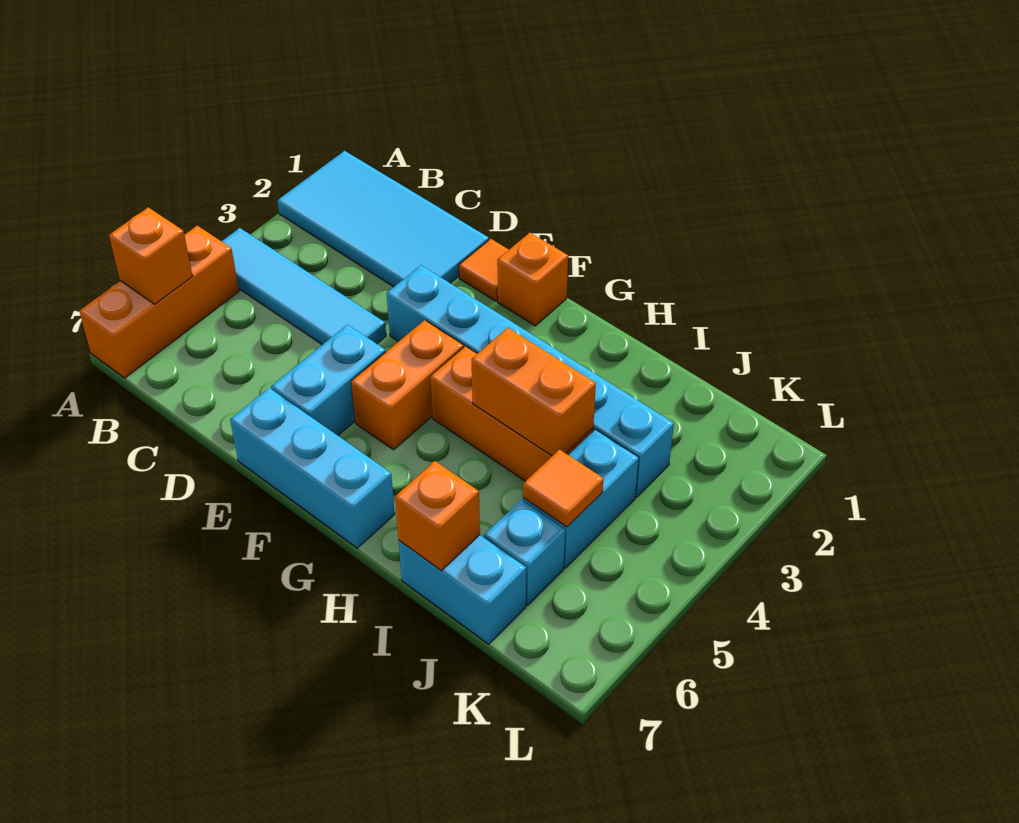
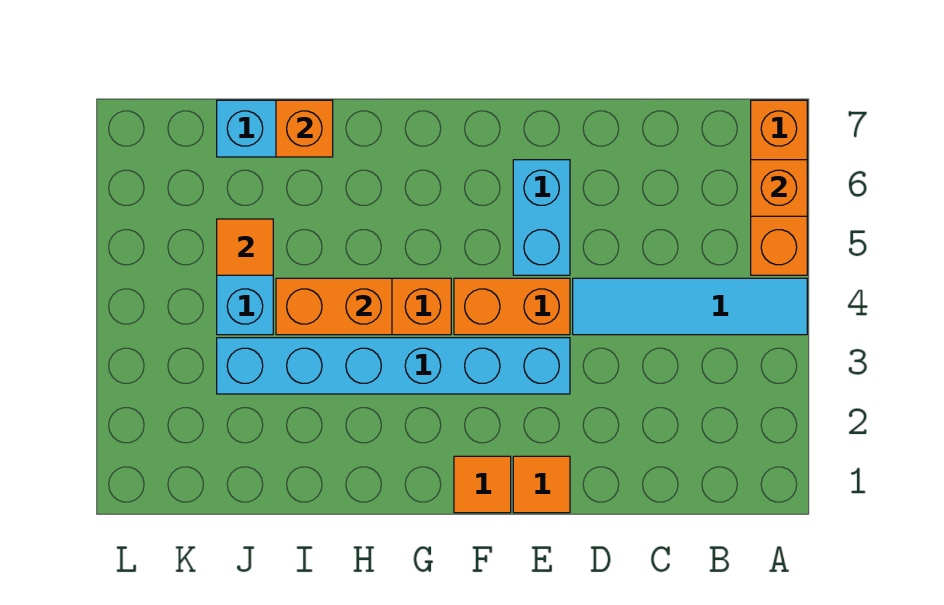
cyan tile A1:D2 level 1 -> none
cyan brick E7:G7 level 1 -> none
orange brick F1 level 1 -> orange tile F1 level 1
orange brick F4:F5 level 1 -> orange brick E4:F4 level 1
cyan brick J6 level 1 -> none

